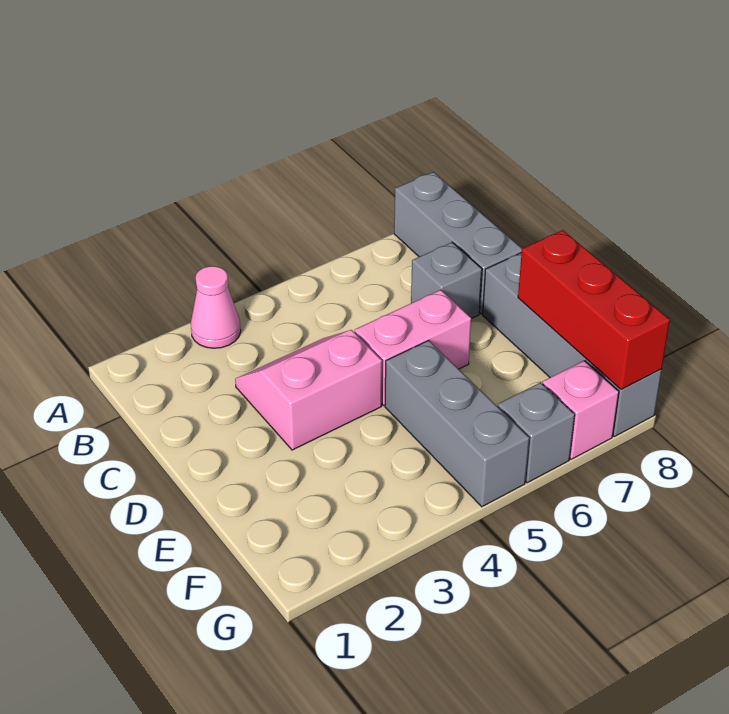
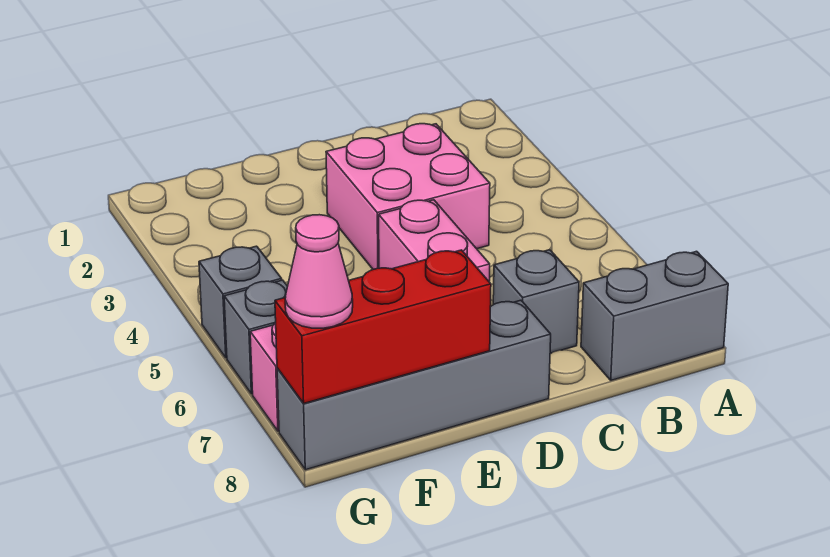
pink cone A3 level 1 -> pink cone G8 level 3
grey brick A8:C8 level 1 -> grey brick A8:B8 level 1
pink slope C3:D4 level 1 top D -> pink brick C3:D4 level 1
grey brick E5:G5 level 1 -> grey brick G5 level 1

